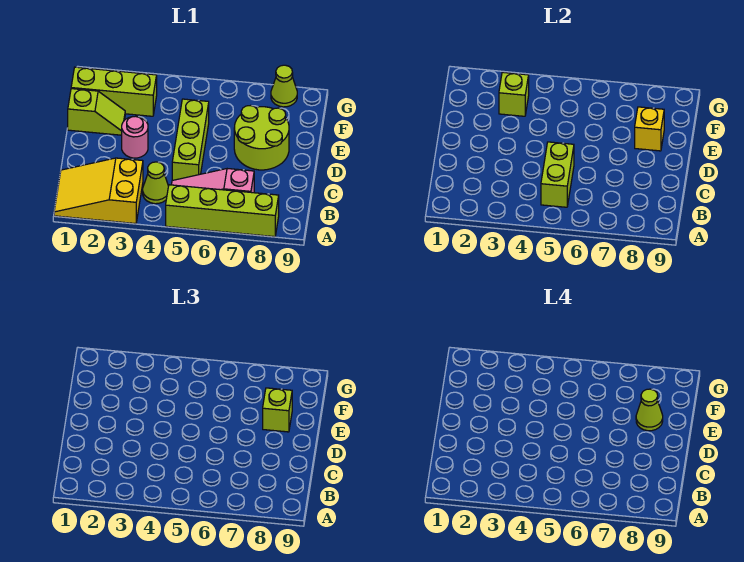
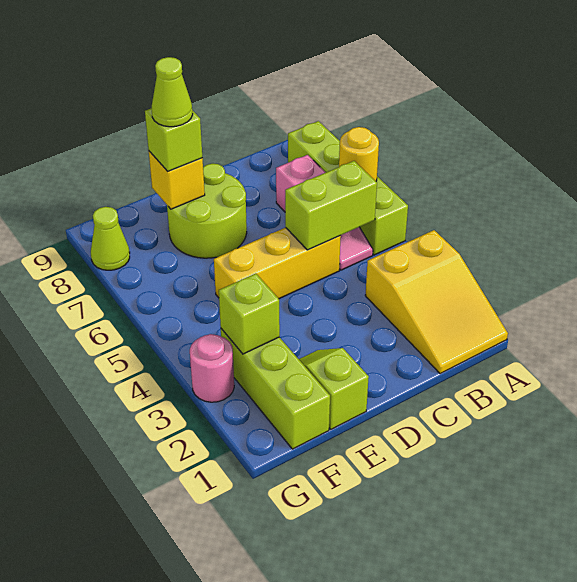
none -> yellow round brick A6 level 2
lime cone B4 level 1 -> none
lime brick C5:E5 level 1 -> yellow brick C5:E5 level 1
pink round brick D3 level 1 -> pink round brick G3 level 1

